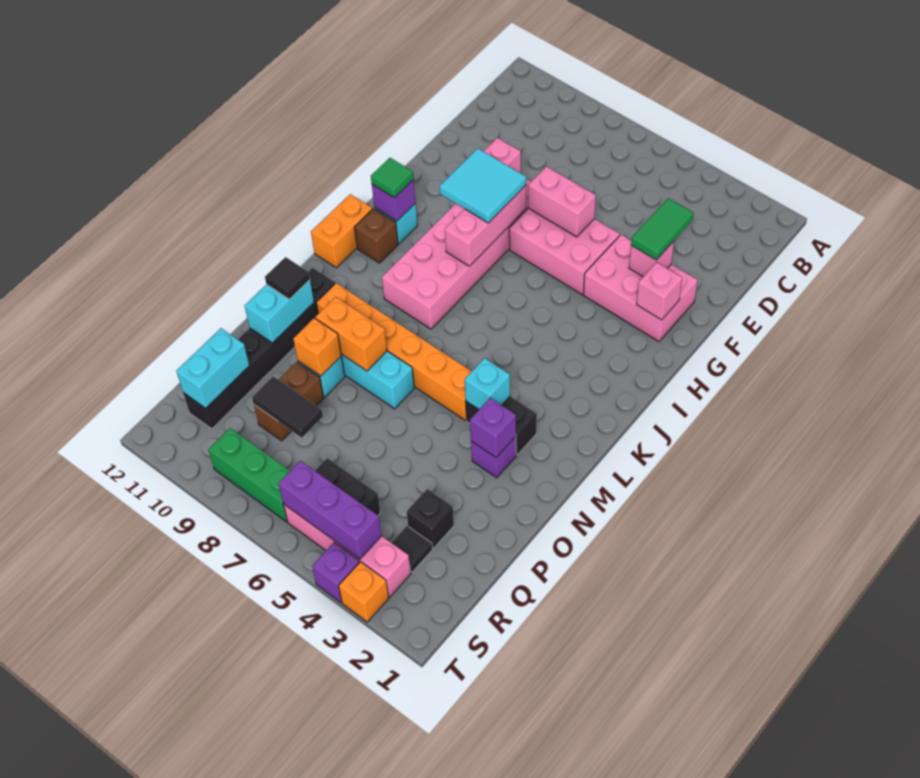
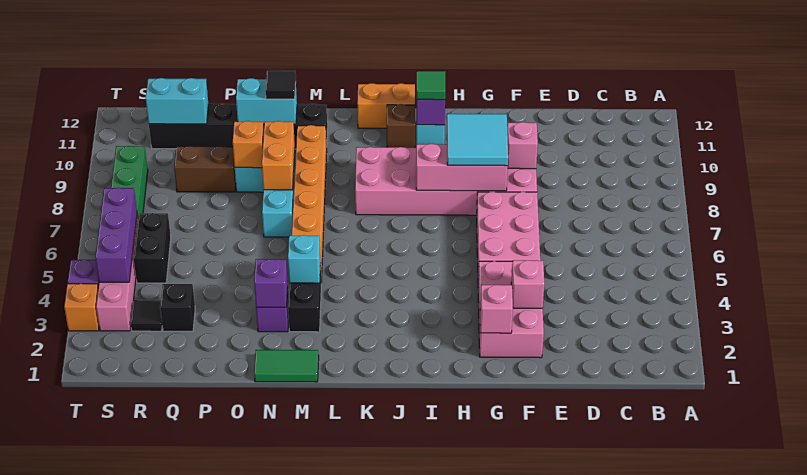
green tile E3:F3 level 3 -> green tile M1:N1 level 1
pink brick F6:F7 level 2 -> none
black tile Q8:Q9 level 2 -> none

